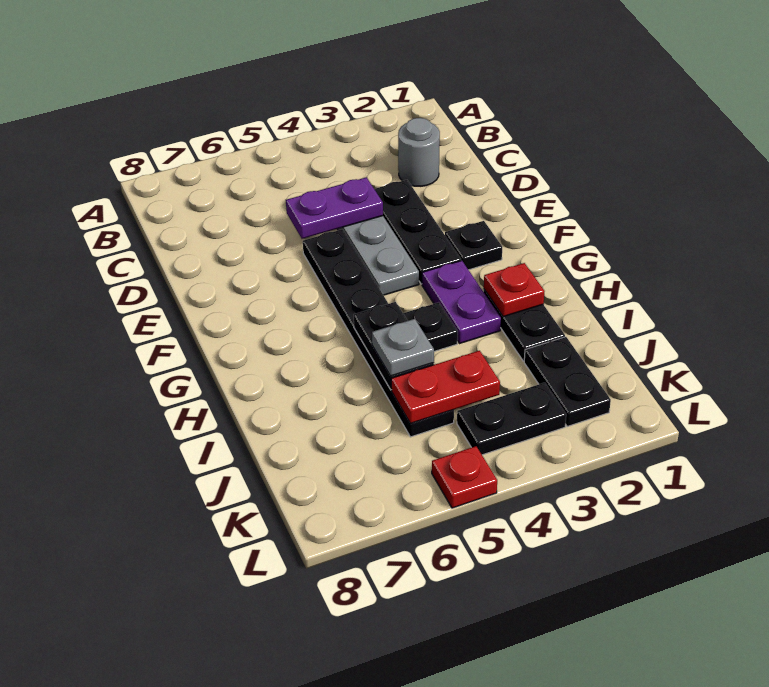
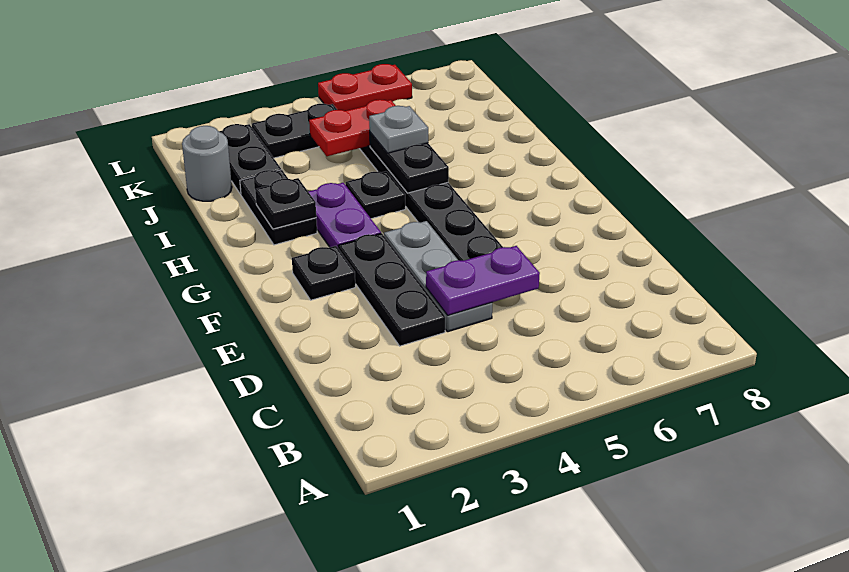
grey round brick C2 level 1 -> grey round brick J1 level 1
red plate H2 level 2 -> black plate H2 level 2
red plate L5 level 1 -> red plate L5:L6 level 1

